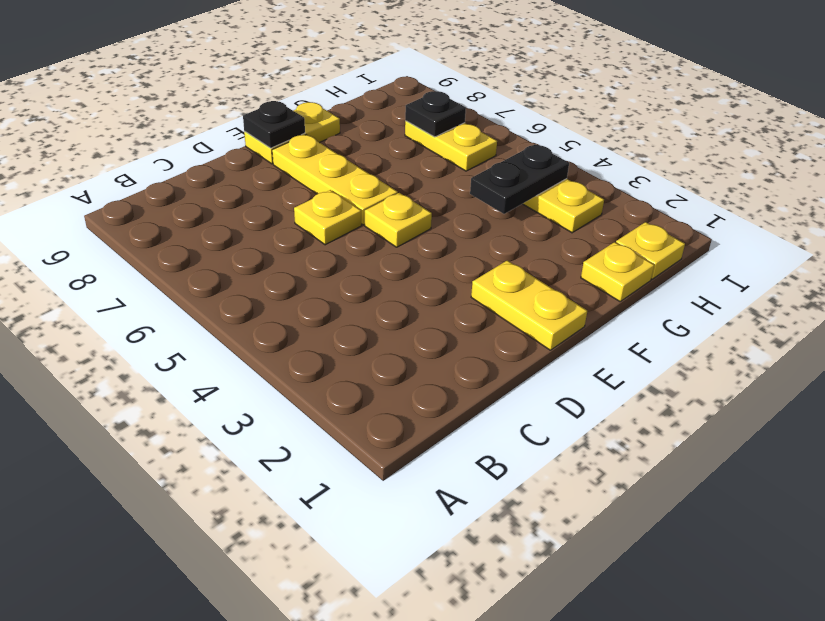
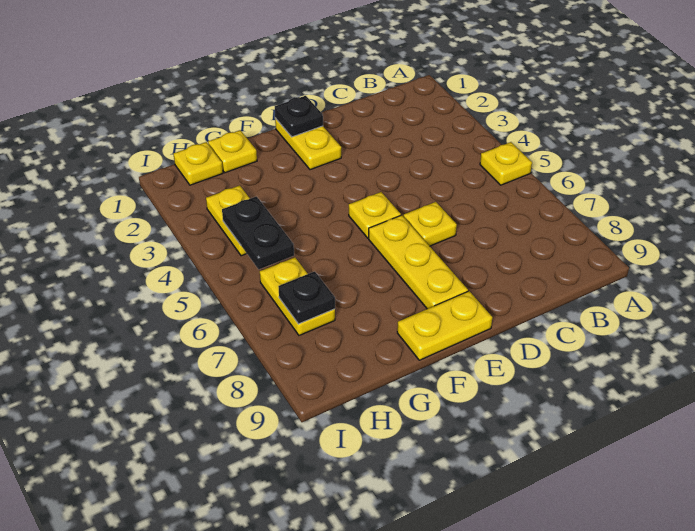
none -> yellow plate A5 level 1
black plate E9 level 2 -> black plate E1 level 2
black plate G4:H4 level 2 -> black plate H4:H5 level 2

